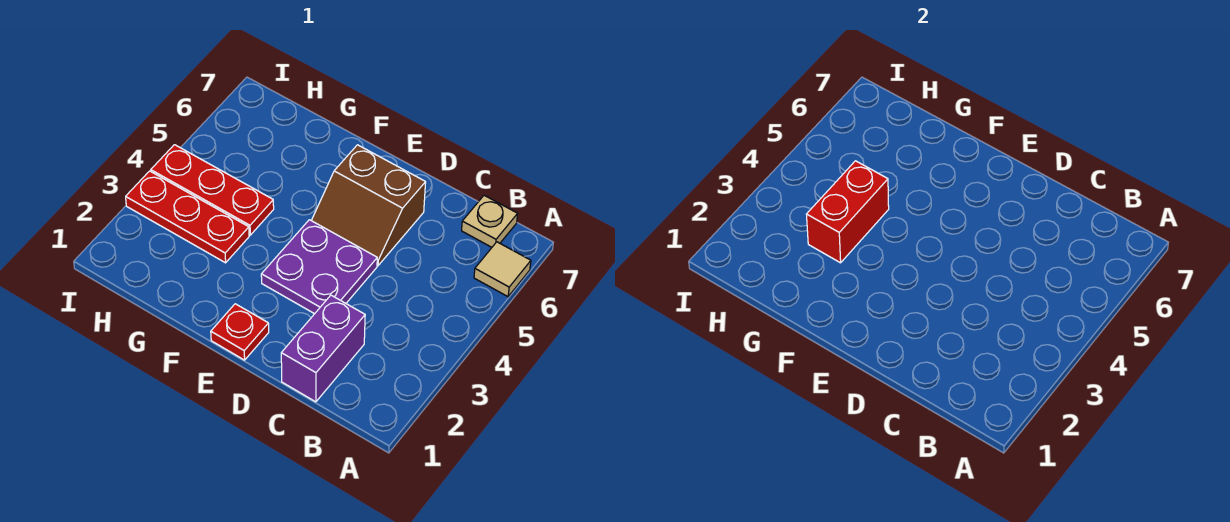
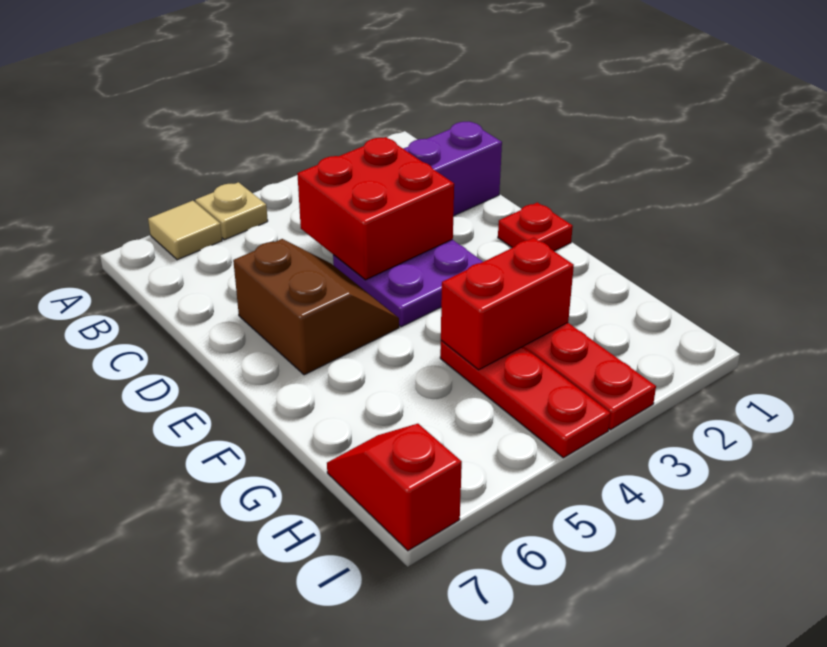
tan plate B7 level 1 -> tan plate A5 level 1
none -> red brick C3:D4 level 2
none -> red slope H7:I7 level 1 top I

